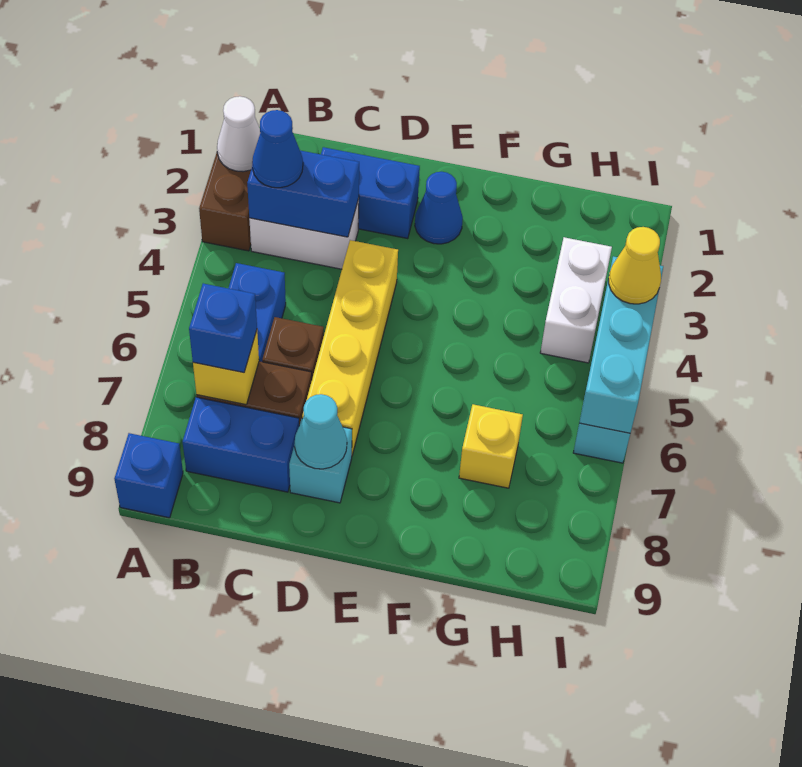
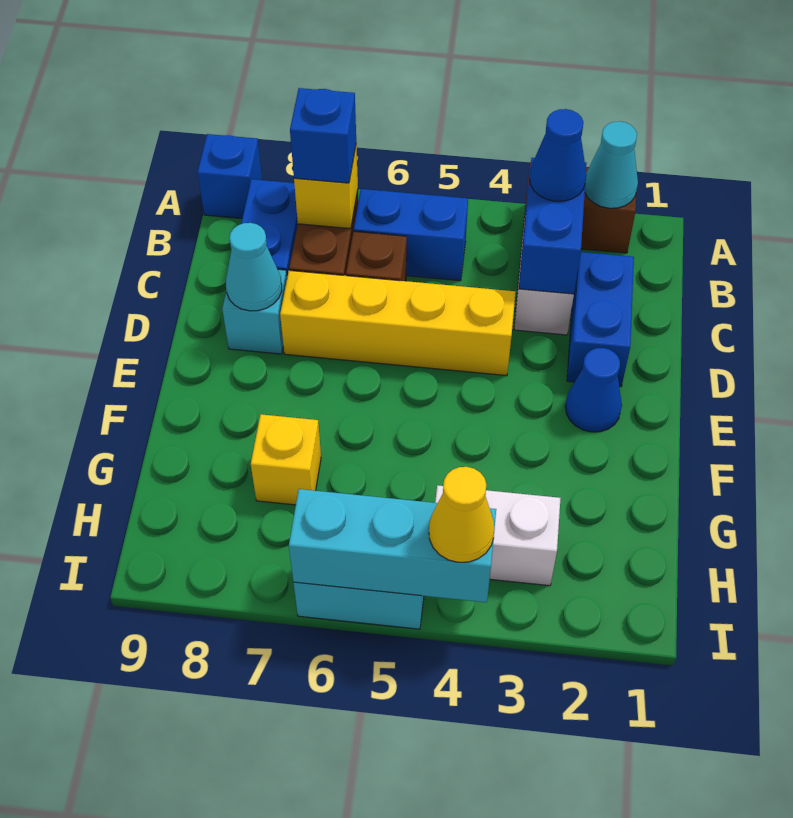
white cone A2 level 2 -> cyan cone A2 level 2

